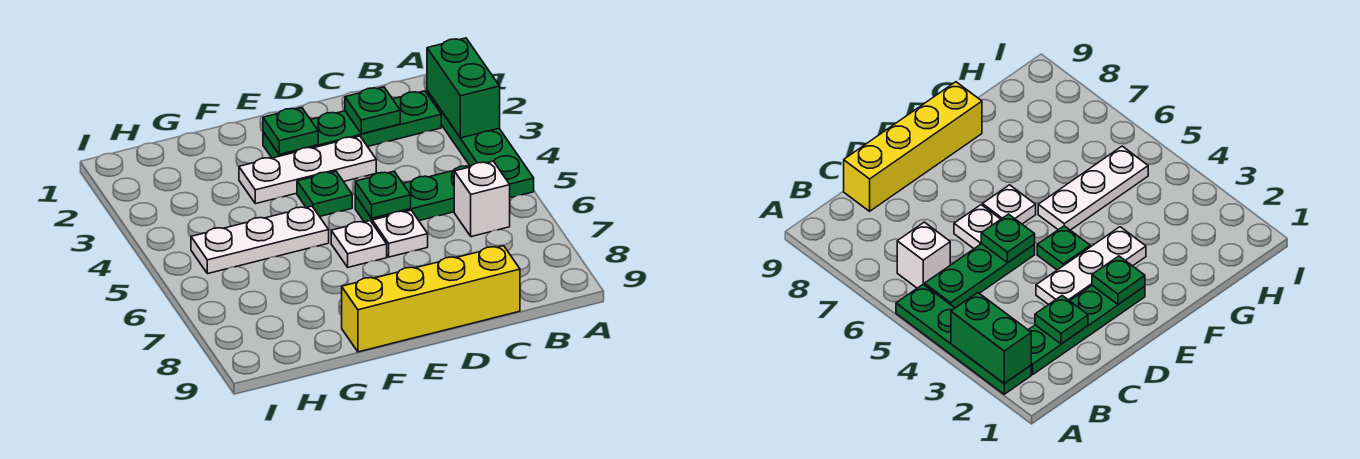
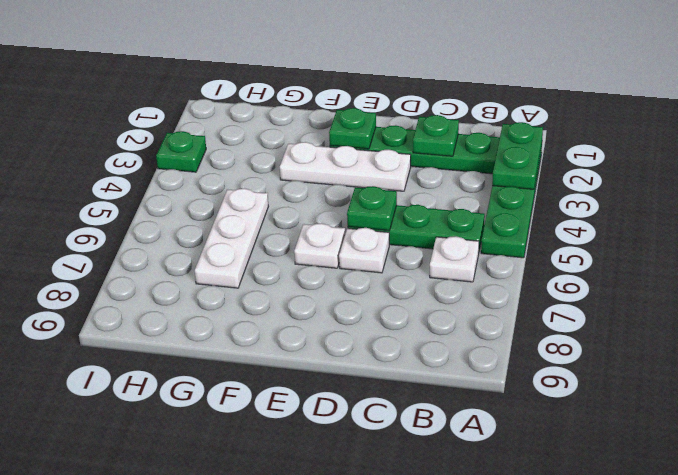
green brick A2:A3 level 2 -> green plate A2:A3 level 2
white brick B6 level 1 -> white plate B6 level 1
yellow brick C9:F9 level 1 -> none
green plate E4 level 1 -> green plate I3 level 1
white plate F5:H5 level 1 -> white plate G5:G7 level 1

